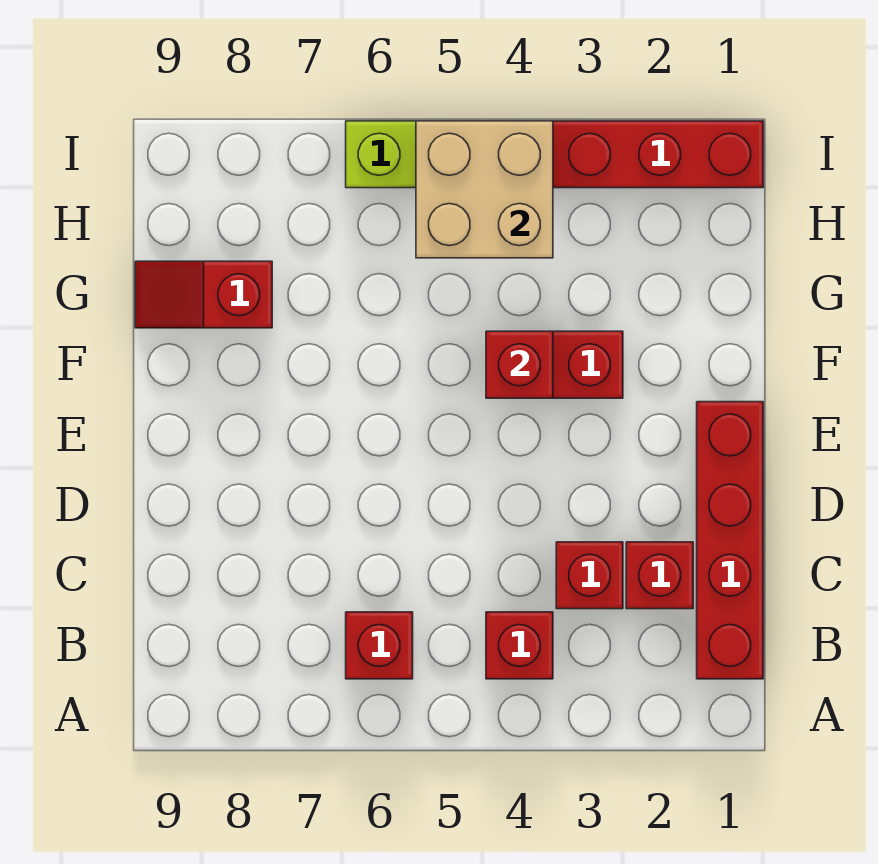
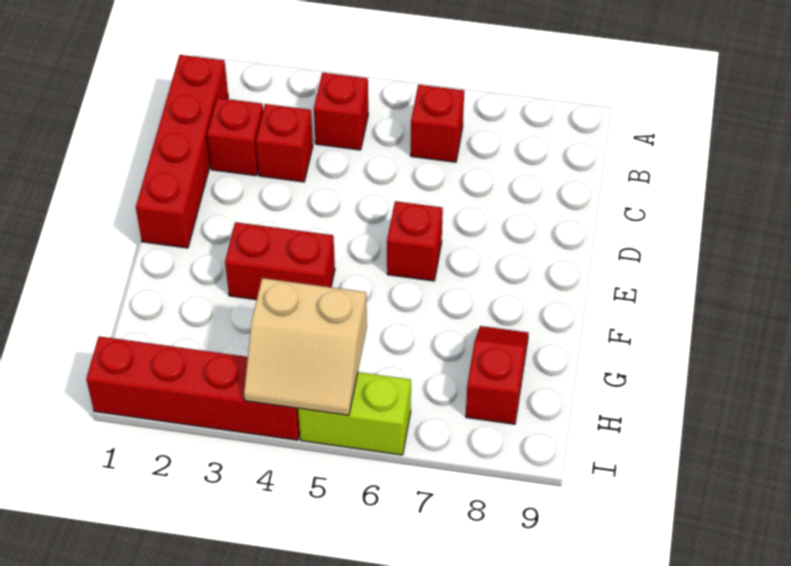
red brick F4 level 2 -> red brick E6 level 1
red slope G8:G9 level 1 top 8 -> red slope G8:H8 level 1 top H
tan brick H4:I5 level 2 -> tan slope H4:I5 level 2 top H

